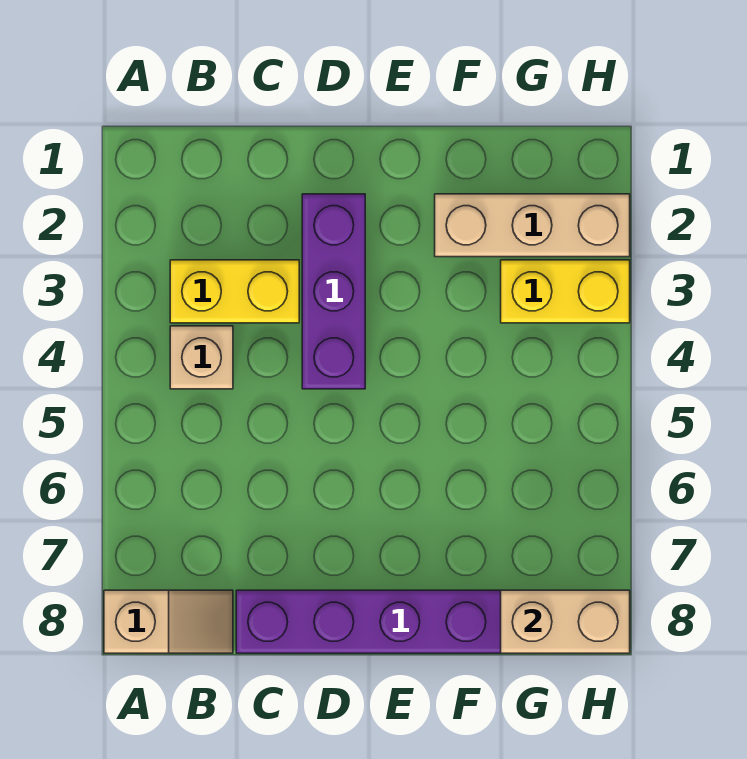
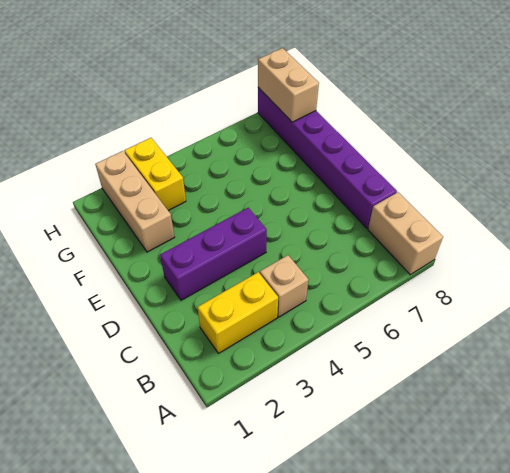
tan slope A8:B8 level 1 top A -> tan brick A8:B8 level 1
yellow brick B3:C3 level 1 -> yellow brick B2:B3 level 1

